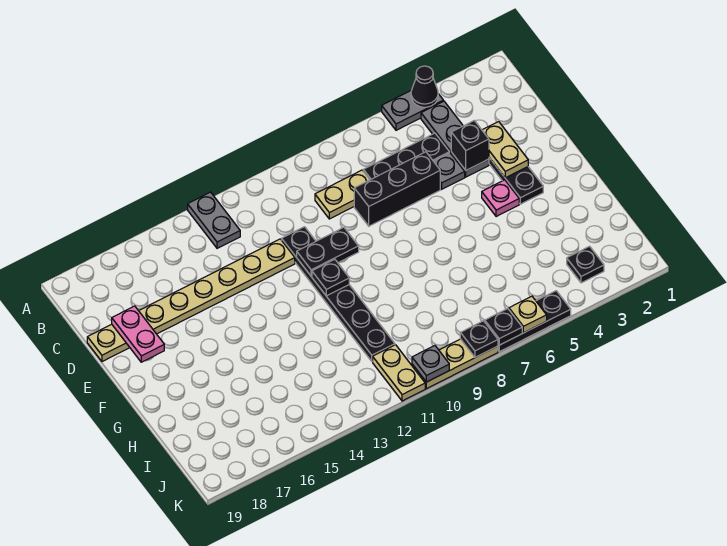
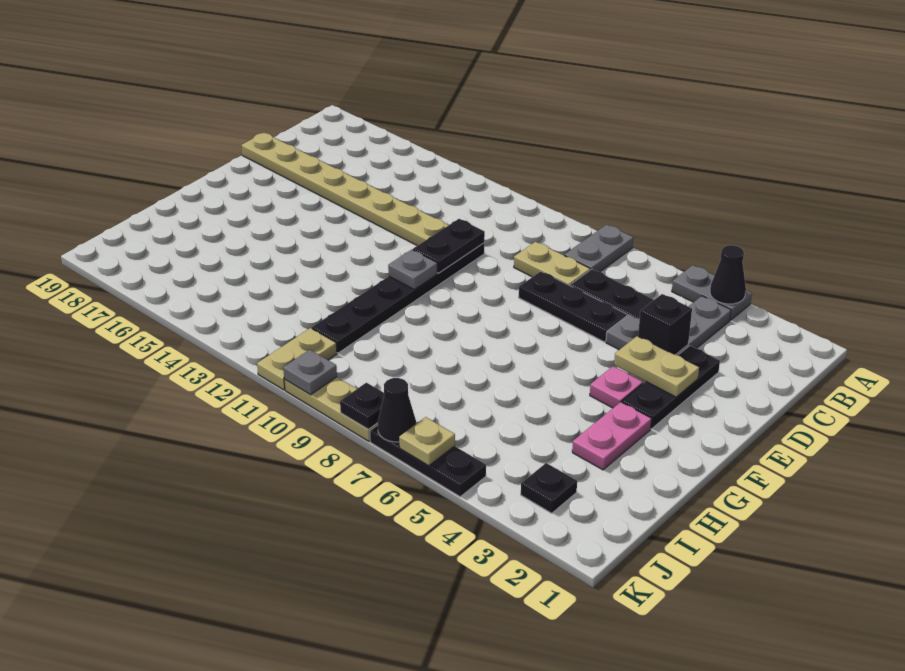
grey plate A13:B13 level 1 -> grey plate A8:B8 level 1
tan plate D3:E3 level 2 -> tan plate E3:E4 level 2
black brick D6:D8 level 1 -> black plate D6:D8 level 1
pink plate D18:E18 level 2 -> pink plate G3:H3 level 1
black plate E10:E11 level 2 -> black plate D11:E11 level 2
black plate F11 level 2 -> grey plate F11 level 2
black plate K7 level 2 -> black cone K7 level 2

